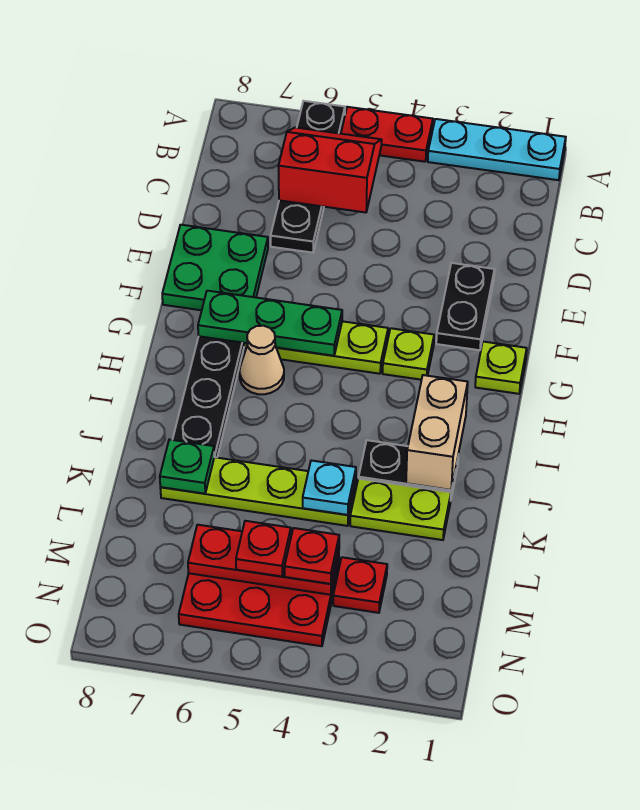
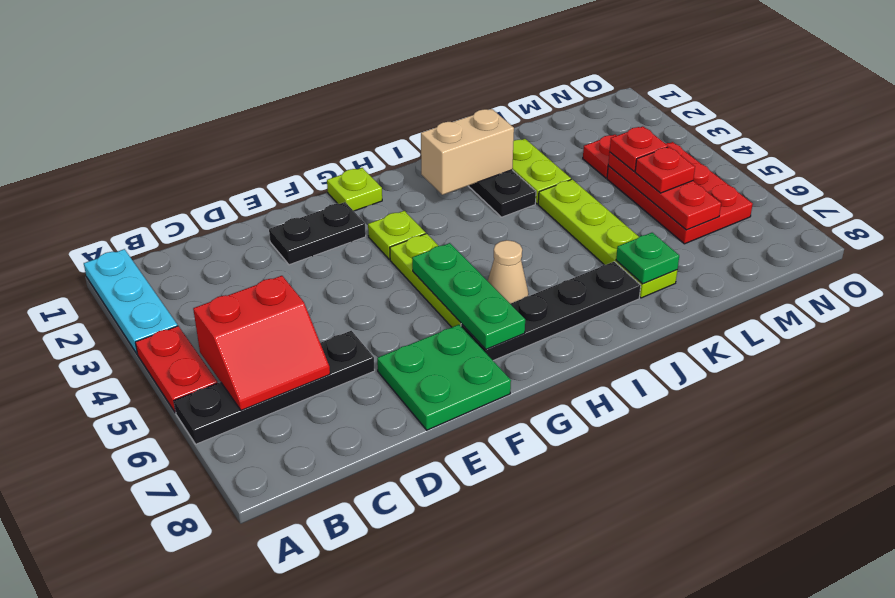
red slope B5:C6 level 2 top C -> red slope B5:C6 level 2 top 5
cyan plate K4 level 2 -> none

